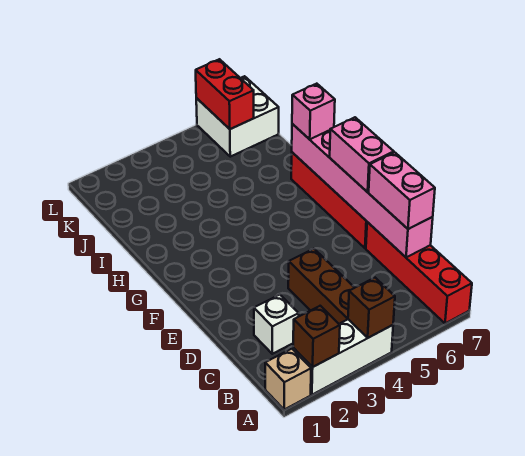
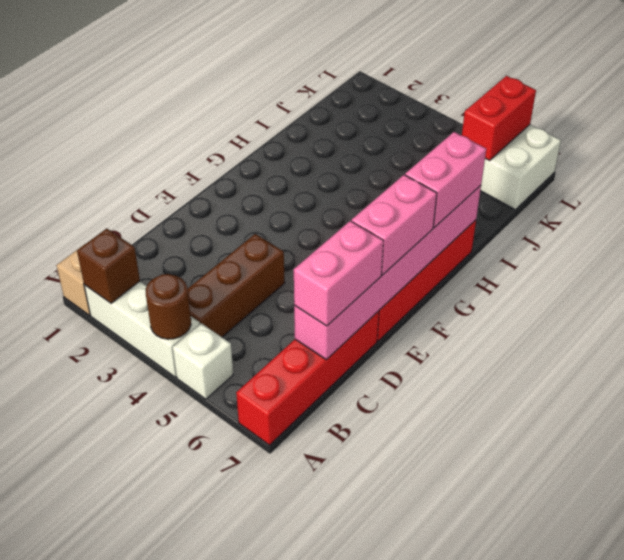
brown brick A4 level 2 -> brown round brick A4 level 2
white brick C2 level 1 -> white brick A5 level 1
pink brick H7 level 3 -> pink brick G7:H7 level 3

